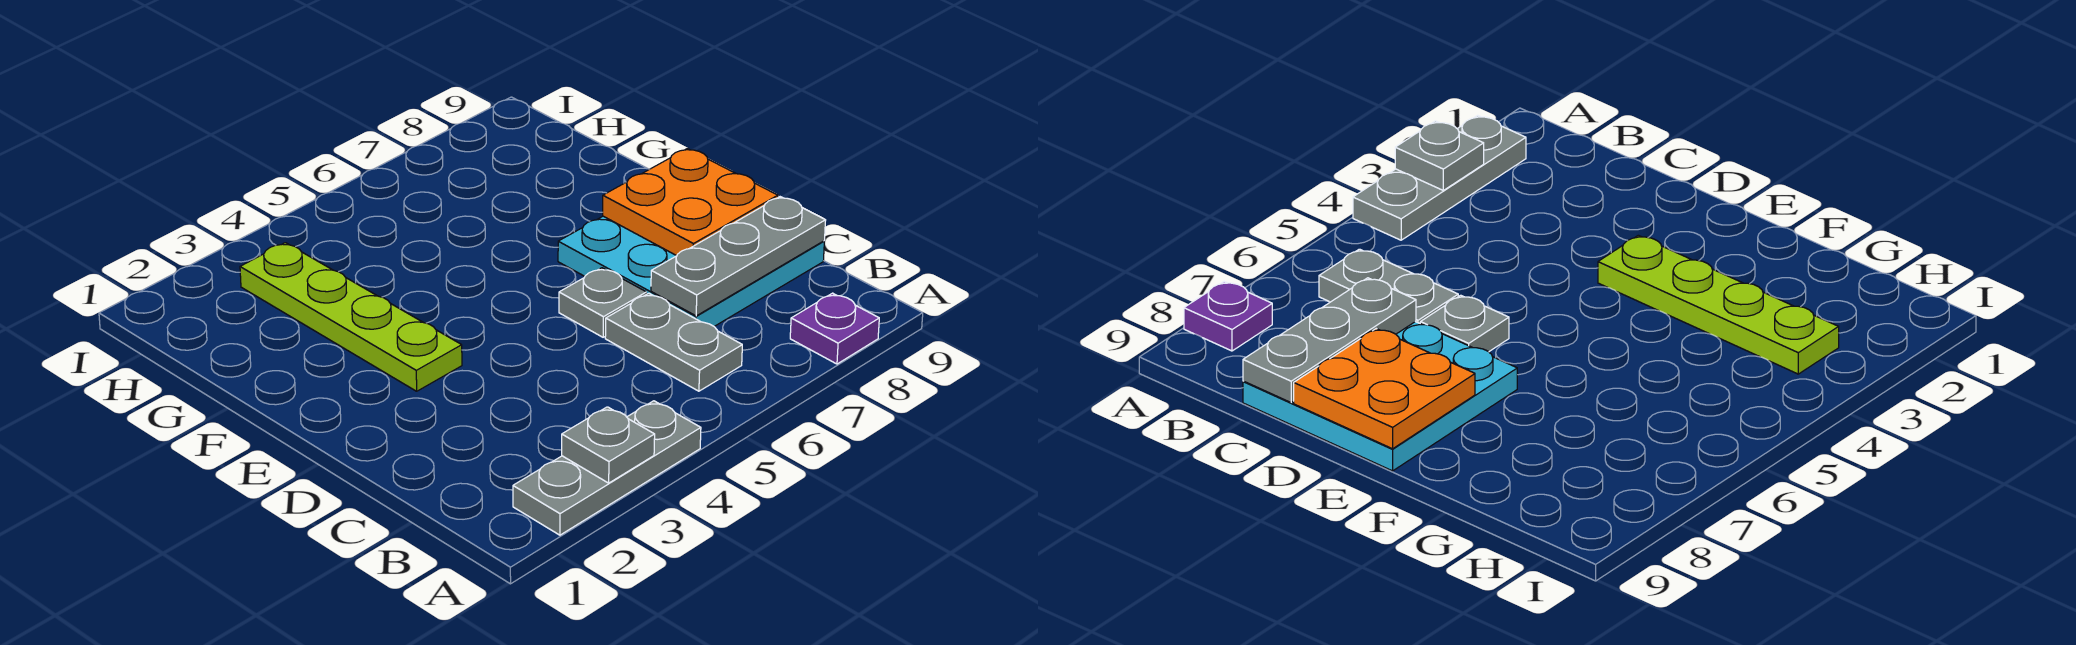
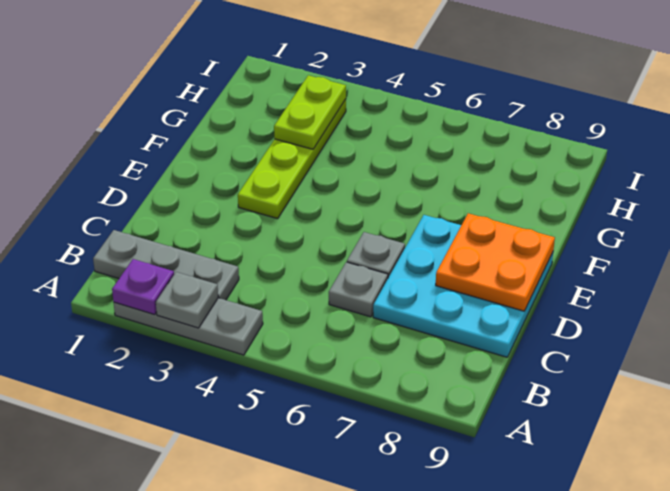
purple plate A8 level 1 -> purple plate A2 level 2
grey plate B6:C6 level 1 -> grey plate C6 level 1
grey plate C7:C9 level 2 -> grey plate B1:B3 level 1
none -> lime plate G3:H3 level 2

